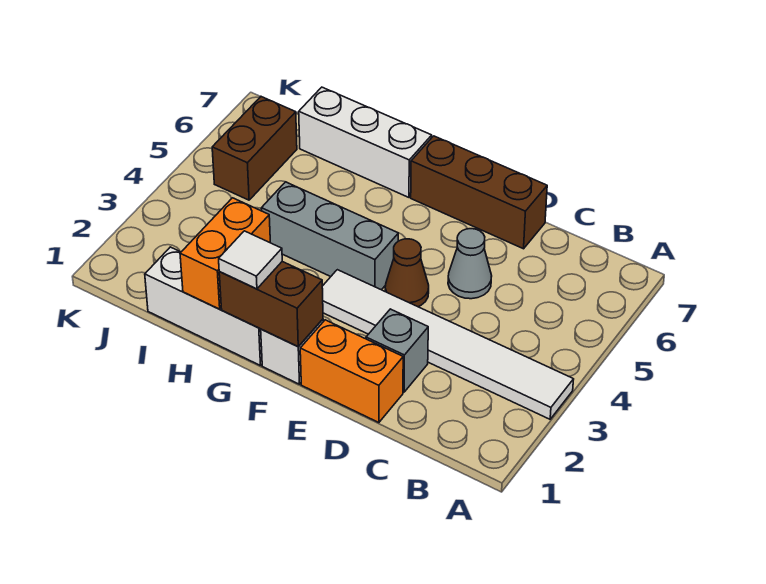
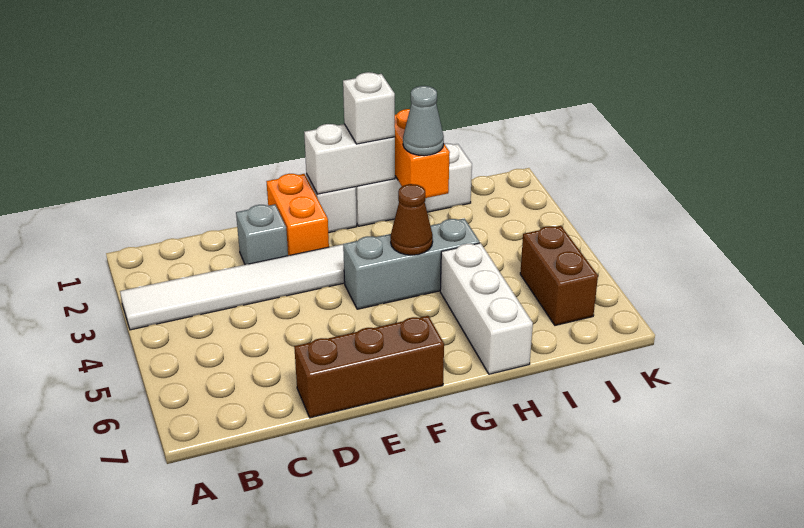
orange brick D1:E1 level 1 -> orange brick E1:E2 level 1
grey cone D5 level 1 -> grey cone H2 level 3
brown cone E4 level 1 -> brown cone G4 level 2
brown brick F1:G1 level 2 -> white brick F1:G1 level 2
white tile G1 level 3 -> white brick G1 level 3
white brick G7:I7 level 1 -> white brick H5:H7 level 1

